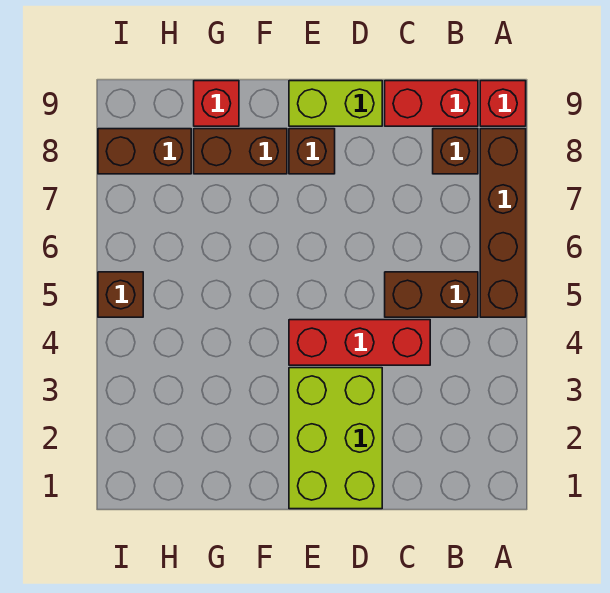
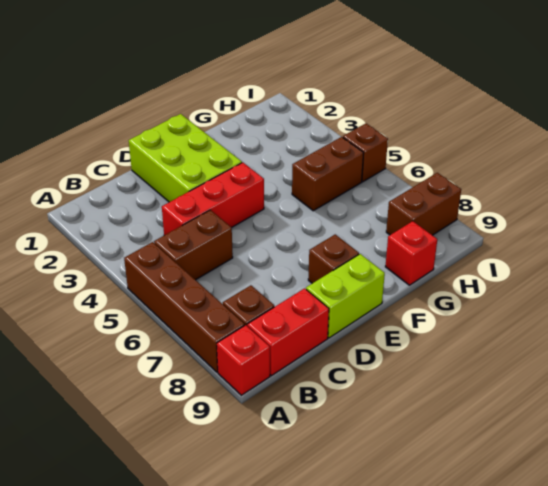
brown brick F8:G8 level 1 -> brown brick G5:H5 level 1

